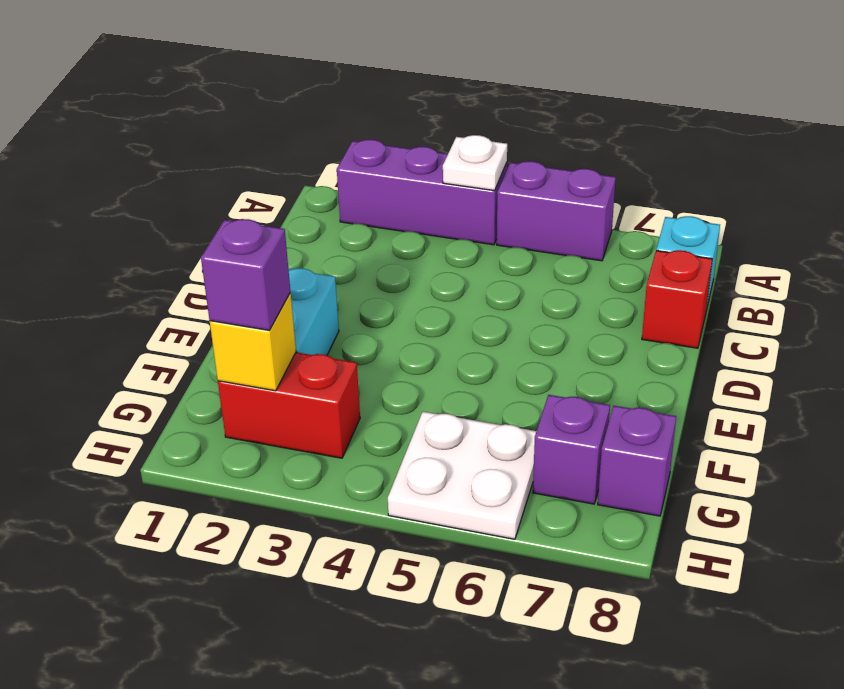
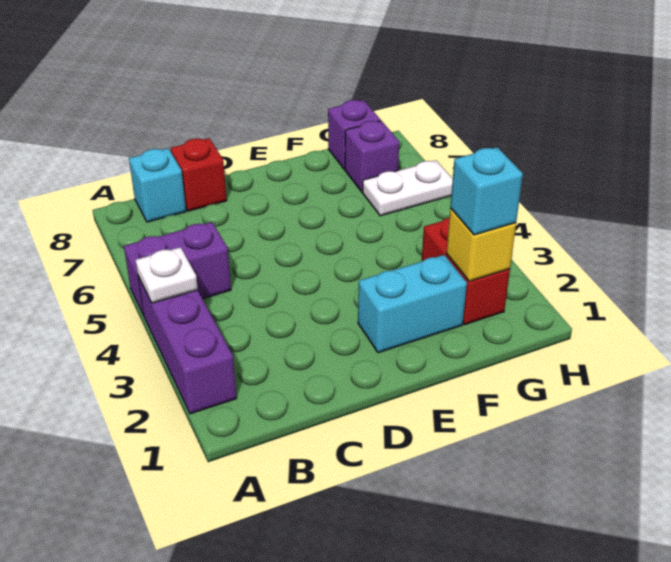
purple brick A5:A6 level 1 -> purple brick A5:B5 level 1
purple brick G2 level 3 -> cyan brick G2 level 3
white plate G5:H6 level 1 -> white plate G6:H6 level 1

